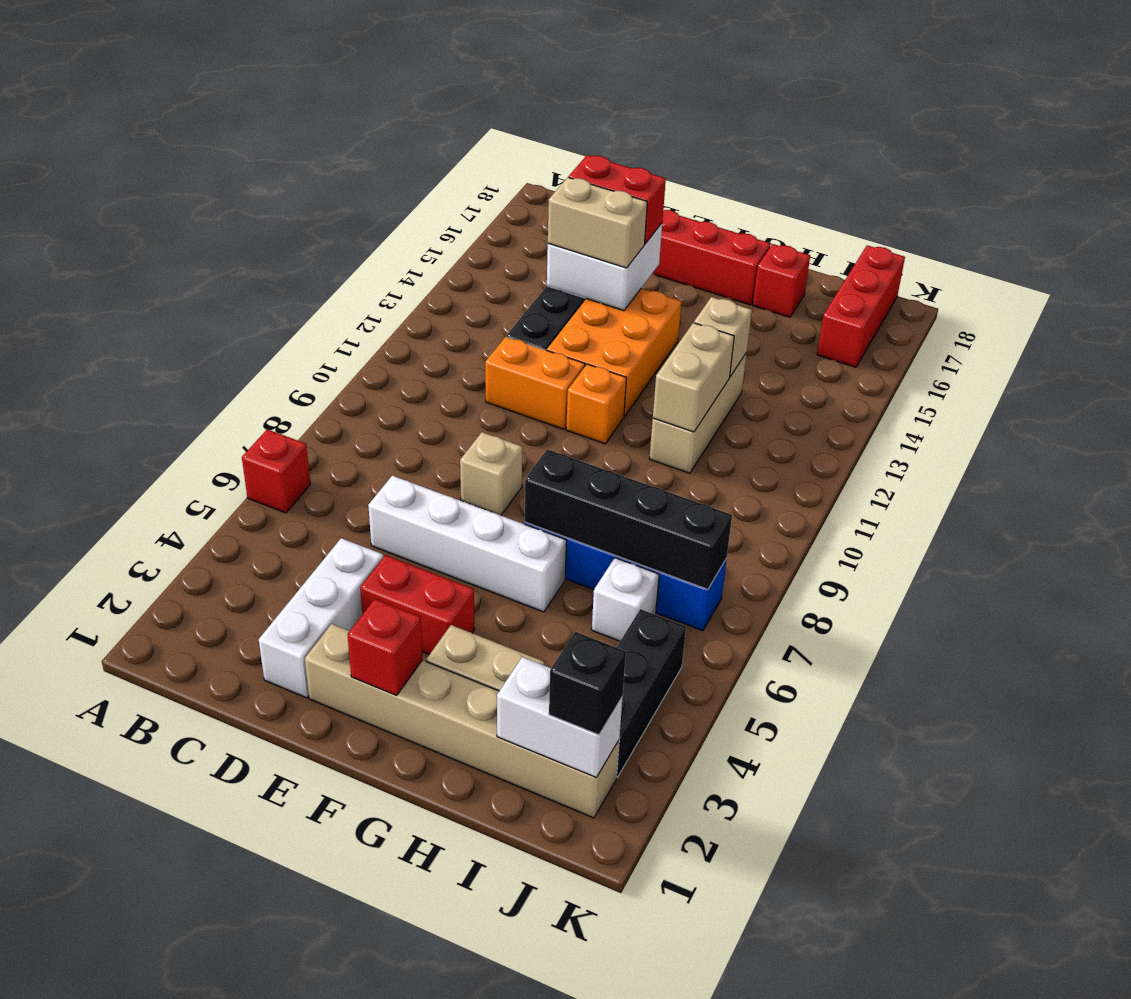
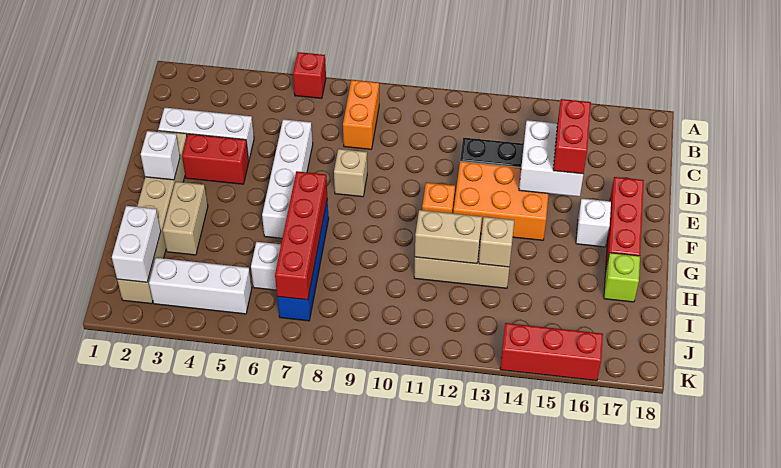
orange brick D11:E11 level 1 -> orange brick B8:C8 level 1
tan brick D14:E14 level 3 -> none
red brick E4:F4 level 1 -> red brick E3:E4 level 1
red brick F2 level 2 -> white brick F2 level 2
none -> white brick F16 level 1
black brick G7:J7 level 2 -> red brick G7:J7 level 2
red brick H17 level 1 -> lime brick H17 level 1
black brick J2 level 3 -> none
black brick J3:J5 level 1 -> white brick J3:J5 level 1
red brick J16:J18 level 1 -> red brick K14:K16 level 1

